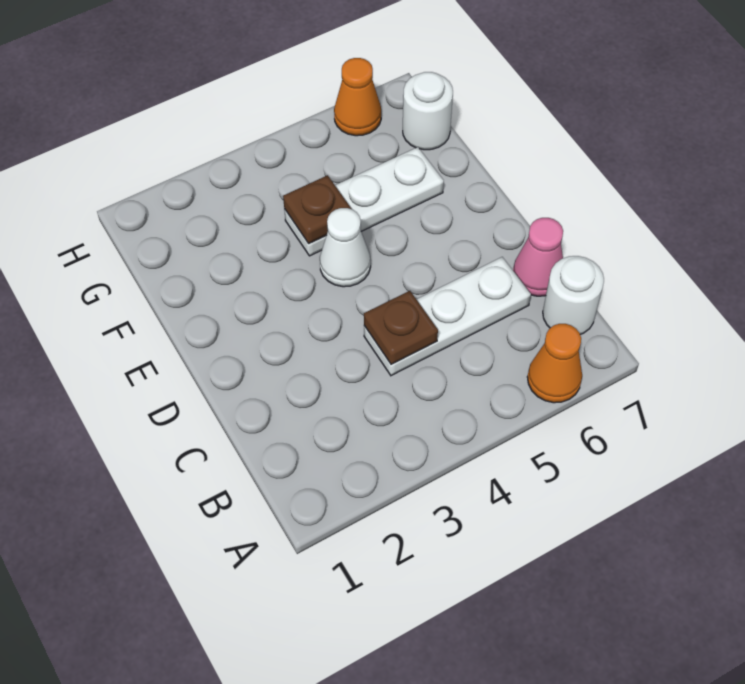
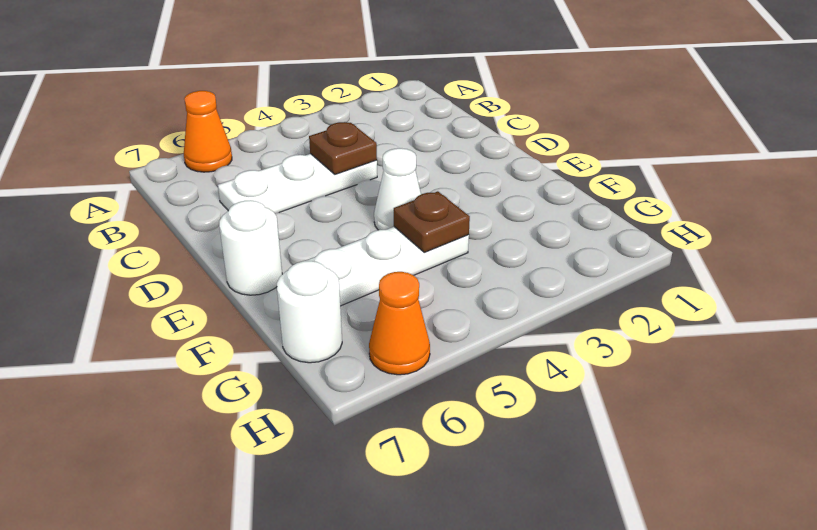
white round brick B7 level 1 -> white round brick E7 level 1
pink cone C7 level 1 -> none

